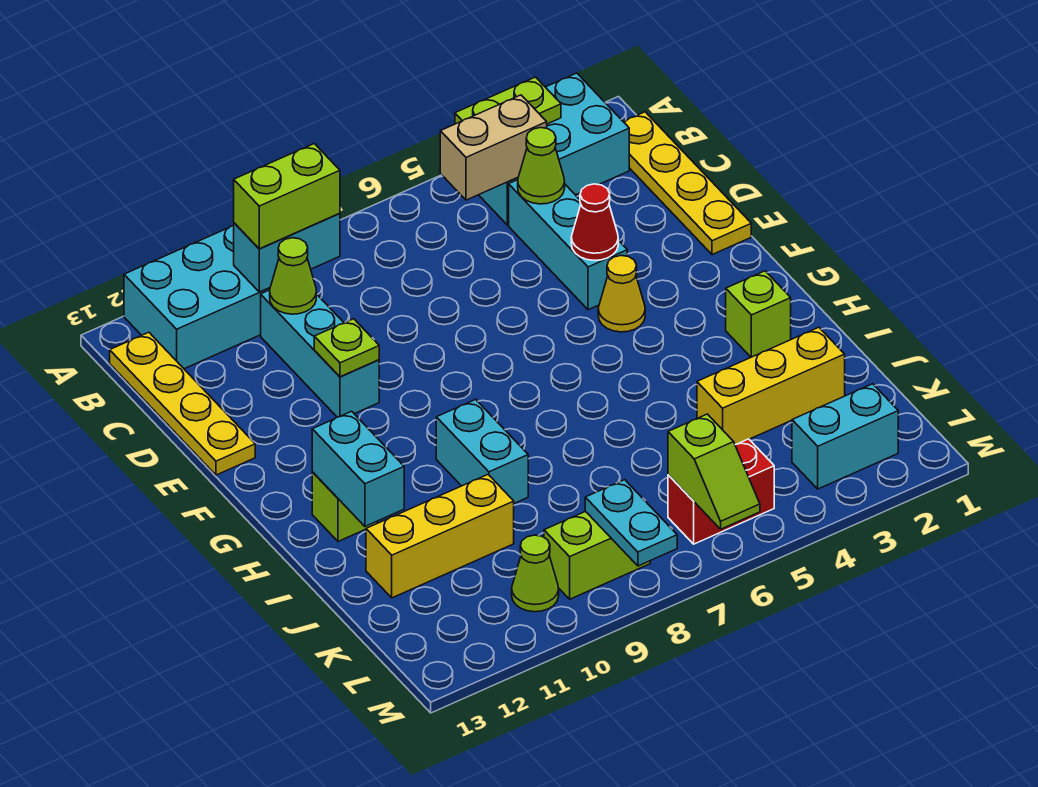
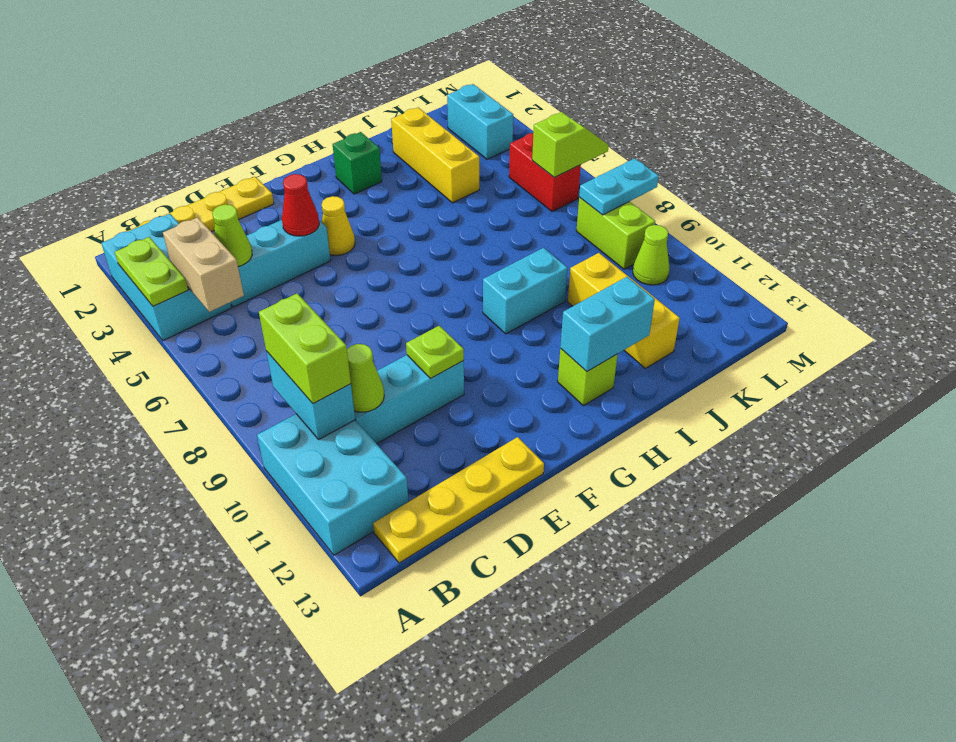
lime brick H2 level 1 -> green brick H2 level 1

